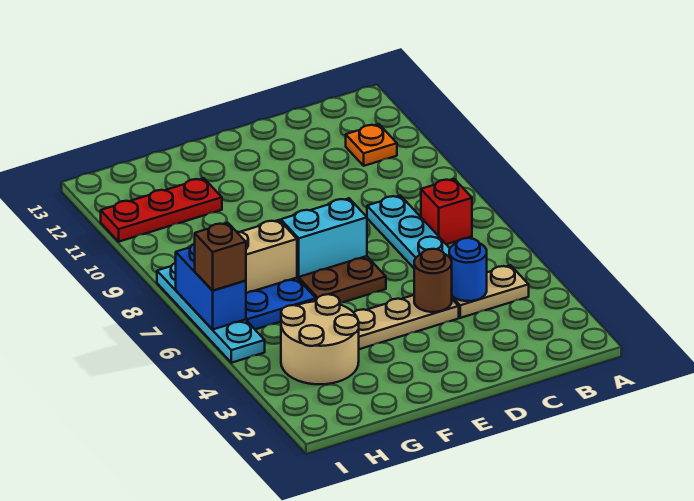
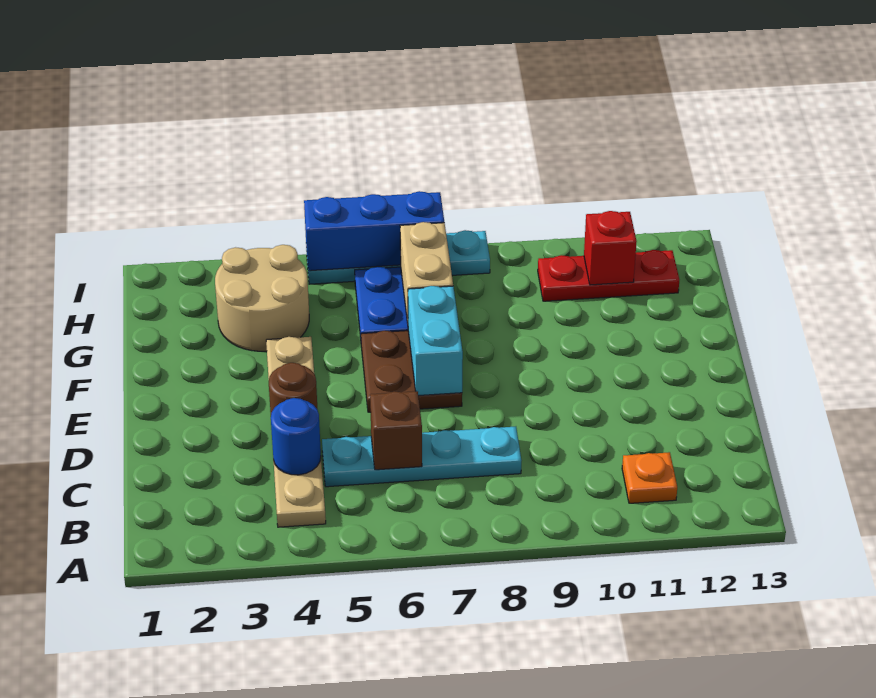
red brick B7 level 1 -> red brick H11 level 2
red plate G11:I11 level 1 -> red plate H10:H12 level 1
blue brick I6:I7 level 2 -> blue brick I5:I7 level 2
brown brick I6 level 3 -> brown brick C6 level 2

